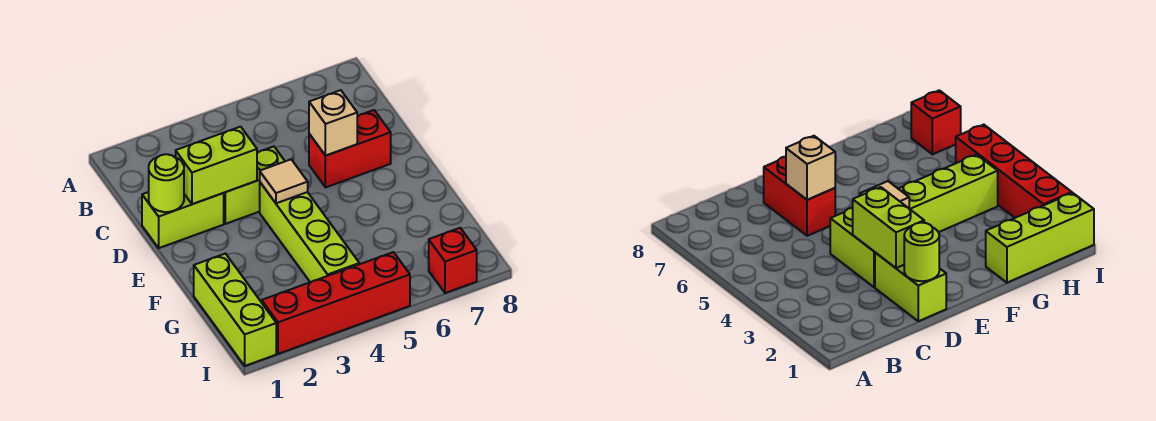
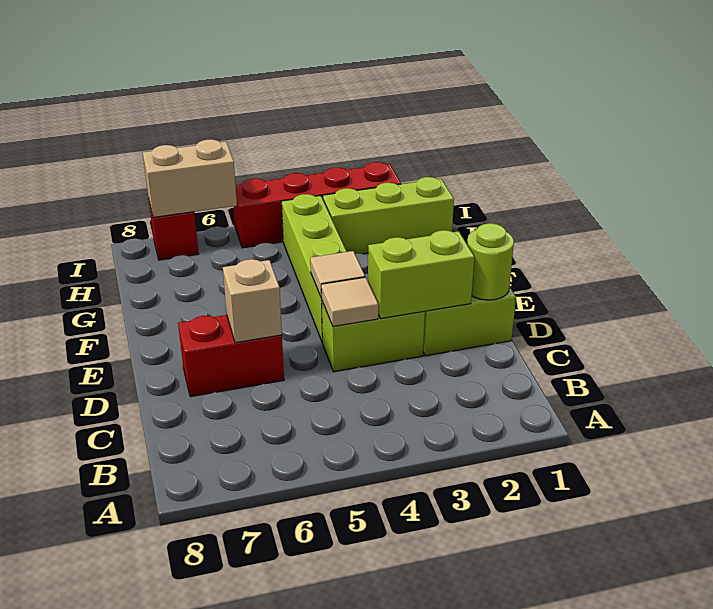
none -> tan tile D4 level 2
lime brick G1:I1 level 1 -> lime brick H1:H3 level 1
none -> tan brick I6:I7 level 2

